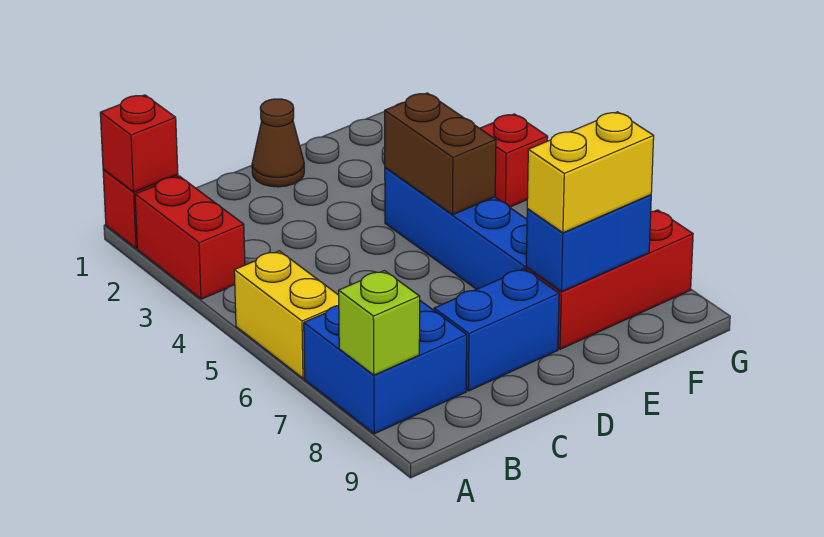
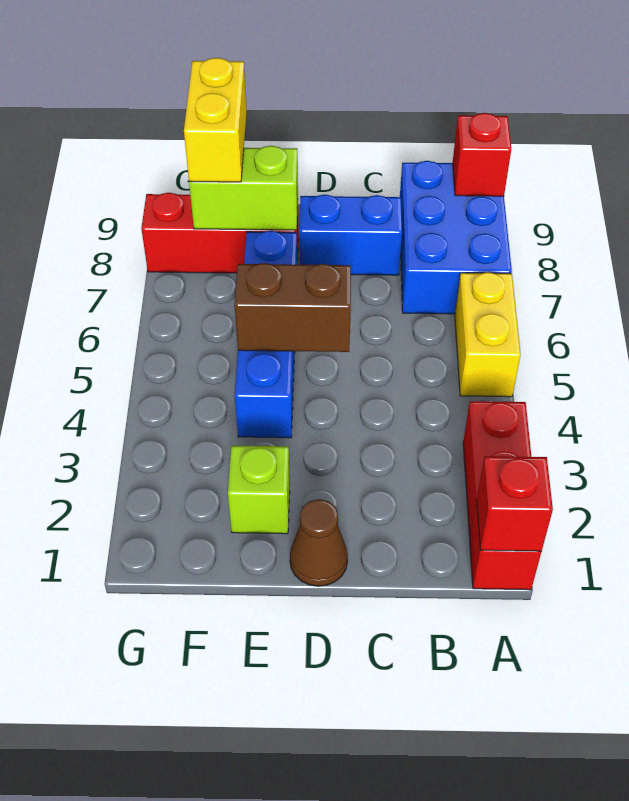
blue brick A7:B8 level 1 -> blue brick A7:B9 level 1
lime brick A8 level 2 -> lime brick E2 level 1
brown brick E4:E5 level 2 -> brown brick D5:E5 level 2
blue brick E8:F8 level 2 -> lime brick E8:F8 level 2
yellow brick E8:F8 level 3 -> yellow brick F8:F9 level 3
red brick G4 level 1 -> red brick A9 level 2

